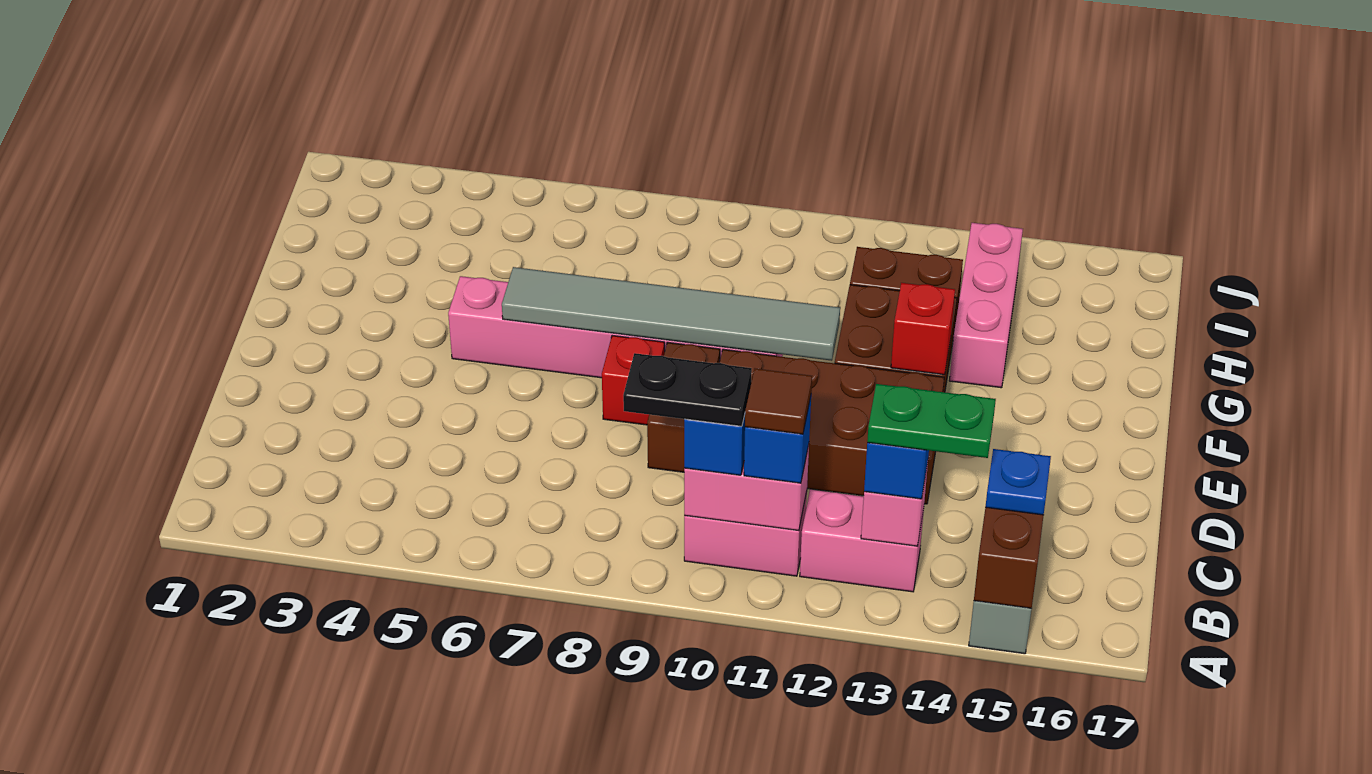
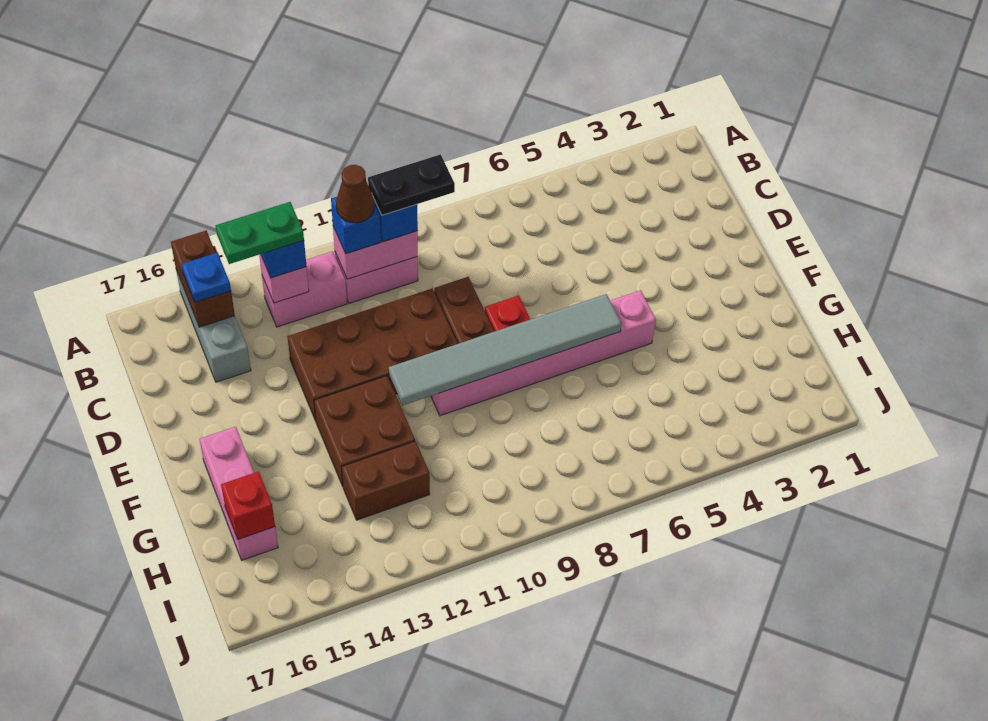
brown tile B11 level 4 -> brown cone B11 level 4
red brick F13 level 2 -> red brick H16 level 2
pink brick G14:I14 level 1 -> pink brick F16:H16 level 1

